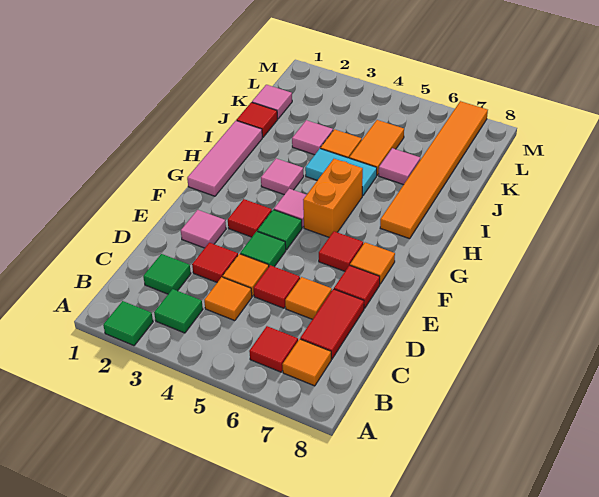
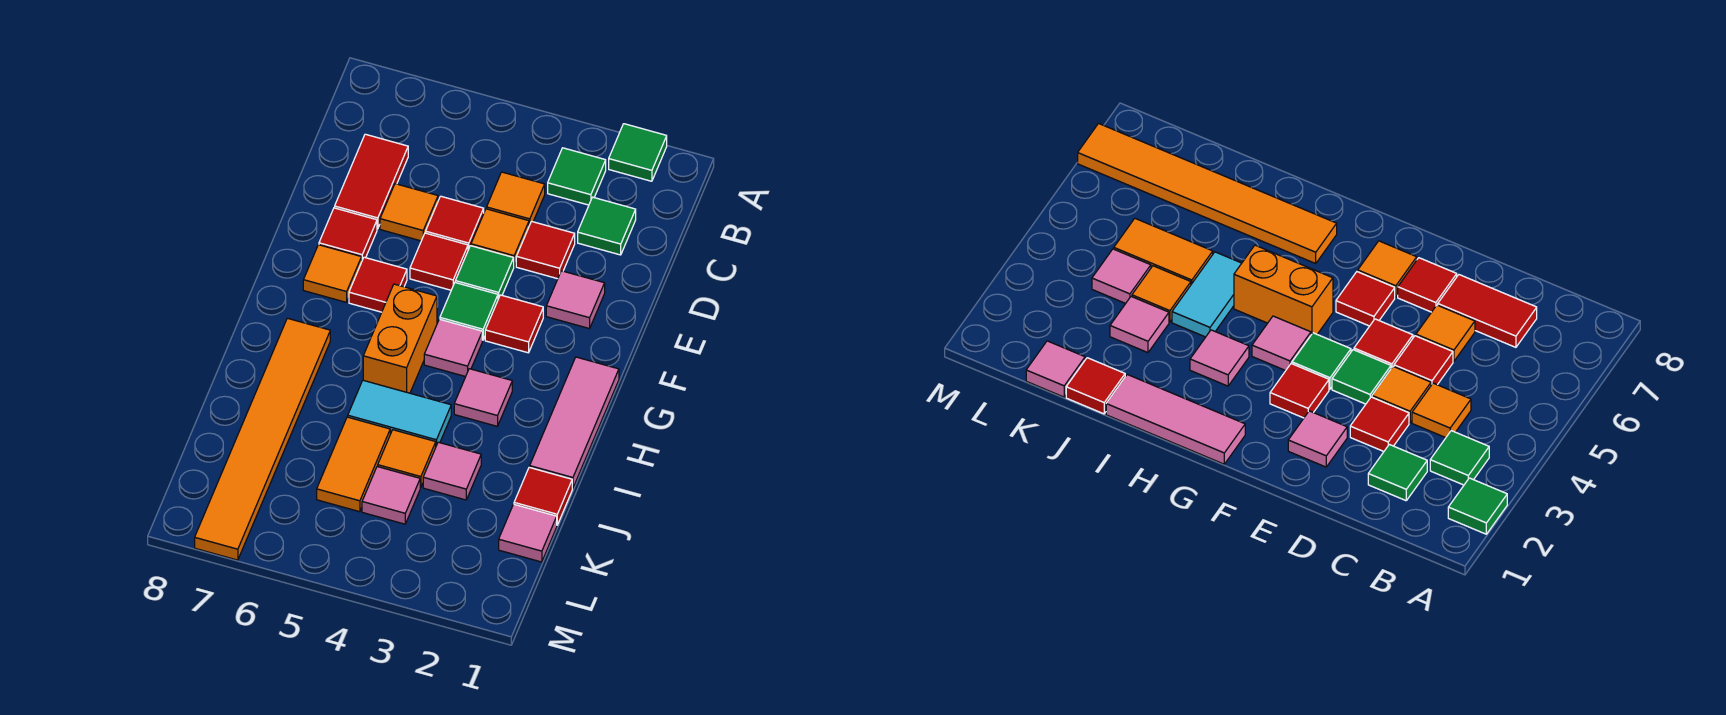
red tile B6 level 1 -> red tile E5 level 1
orange tile B7 level 1 -> none
pink tile J6 level 1 -> pink tile K4 level 1

